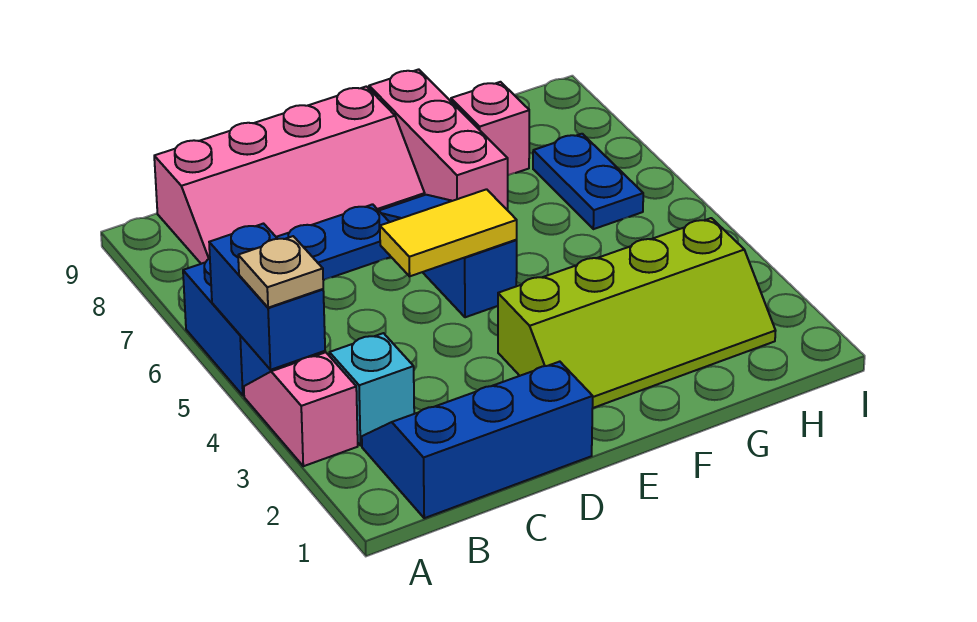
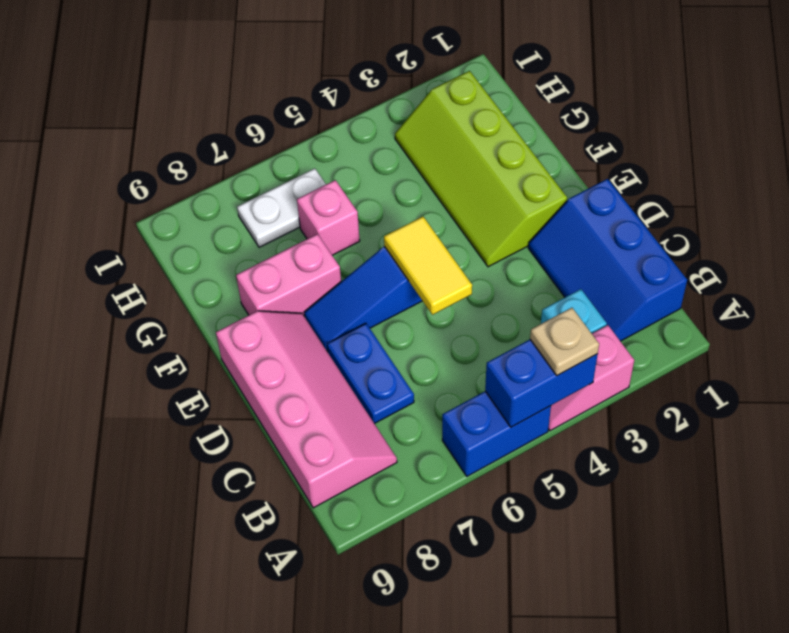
lime slope E2:H3 level 1 top 3 -> lime slope E2:H3 level 1 top 2
pink brick F7:F9 level 1 -> pink brick F7:F8 level 1
pink brick G8 level 1 -> pink brick G6 level 1
blue plate H6:H7 level 1 -> white plate H6:H7 level 1

